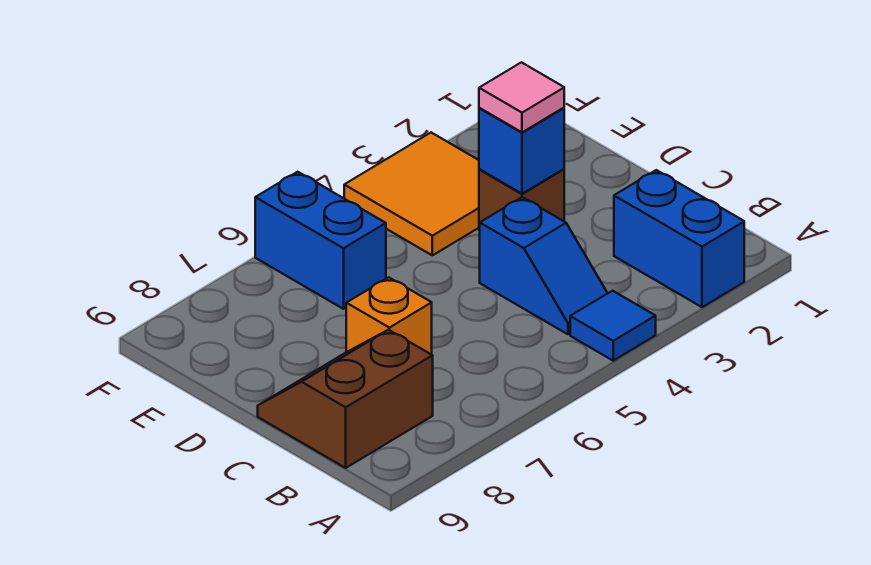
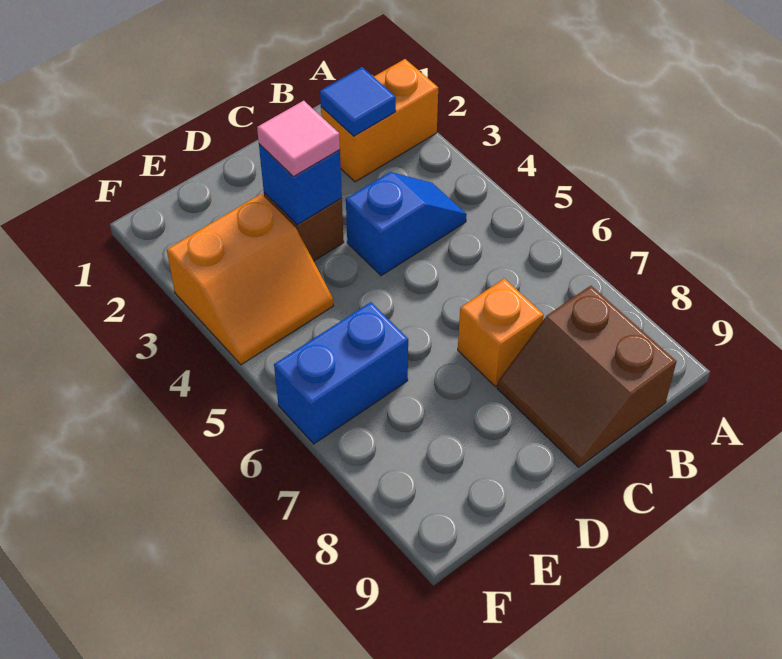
blue brick A2:B2 level 1 -> orange brick A2:B2 level 1
blue tile A4 level 1 -> blue tile B2 level 2
orange tile E3:F4 level 1 -> orange slope E3:F4 level 1 top 3

